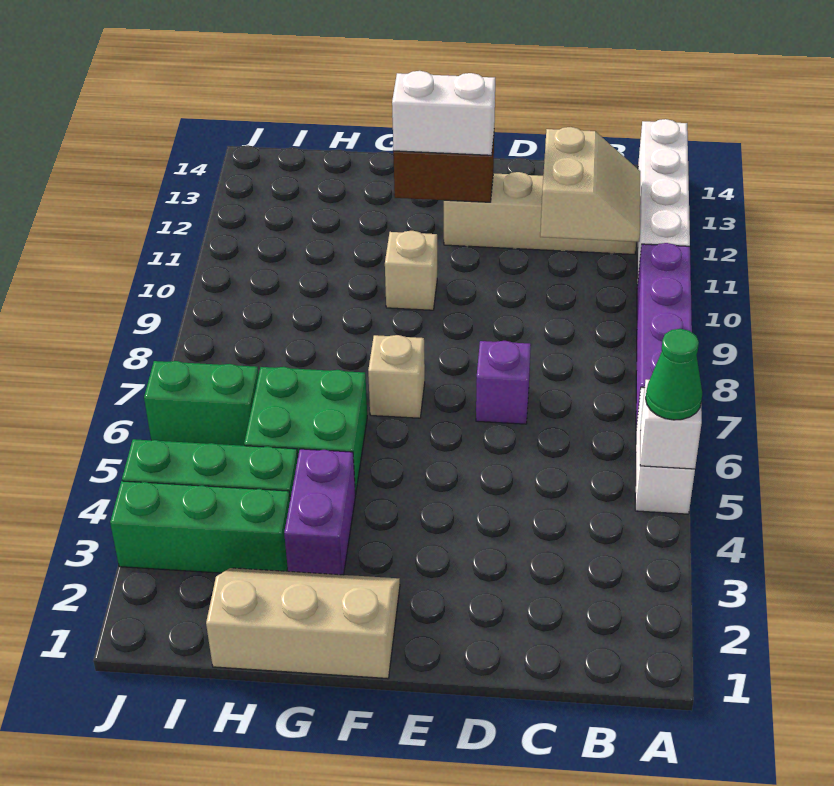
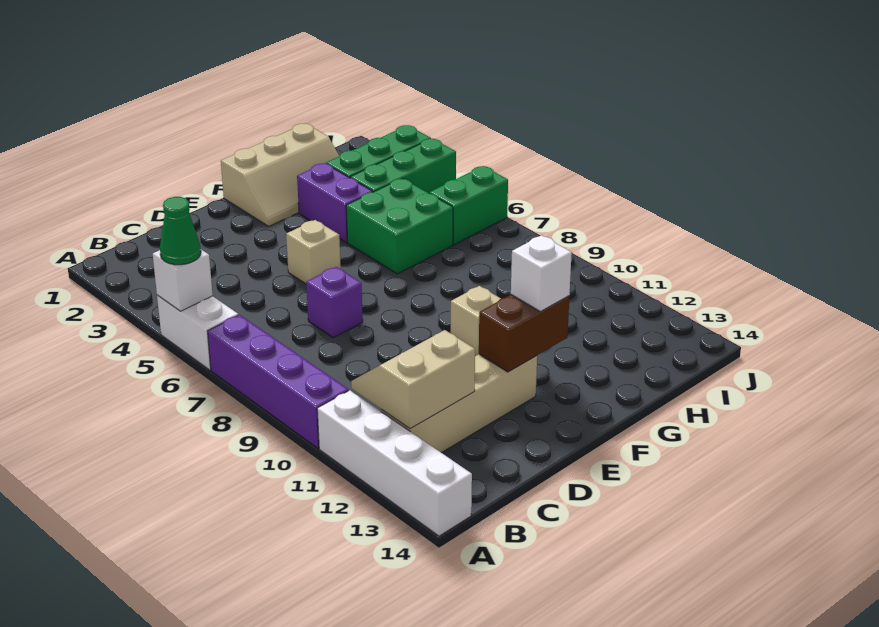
tan slope B11:C12 level 2 top C -> tan slope B11:C12 level 2 top 12
white brick E12:F12 level 3 -> white brick F12 level 3
tan brick F7 level 1 -> tan brick E5 level 1

